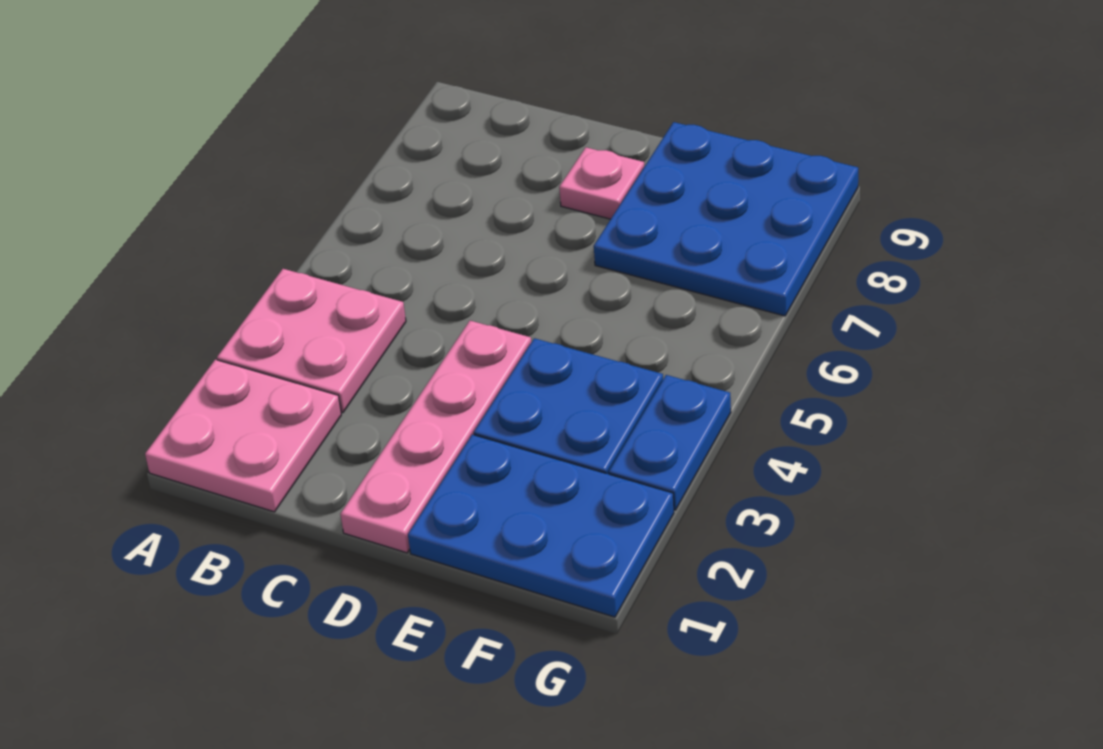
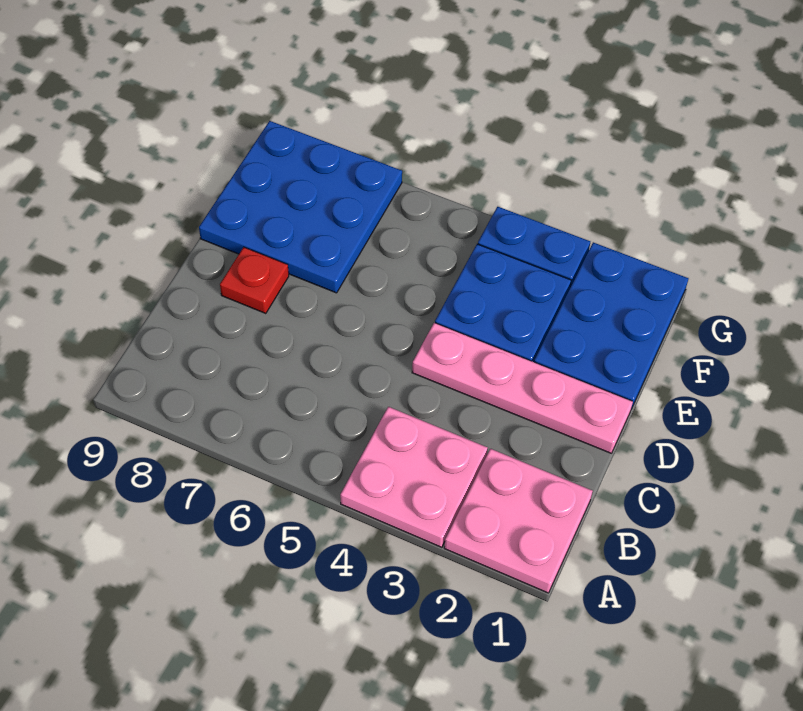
pink plate D8 level 1 -> red plate D8 level 1

